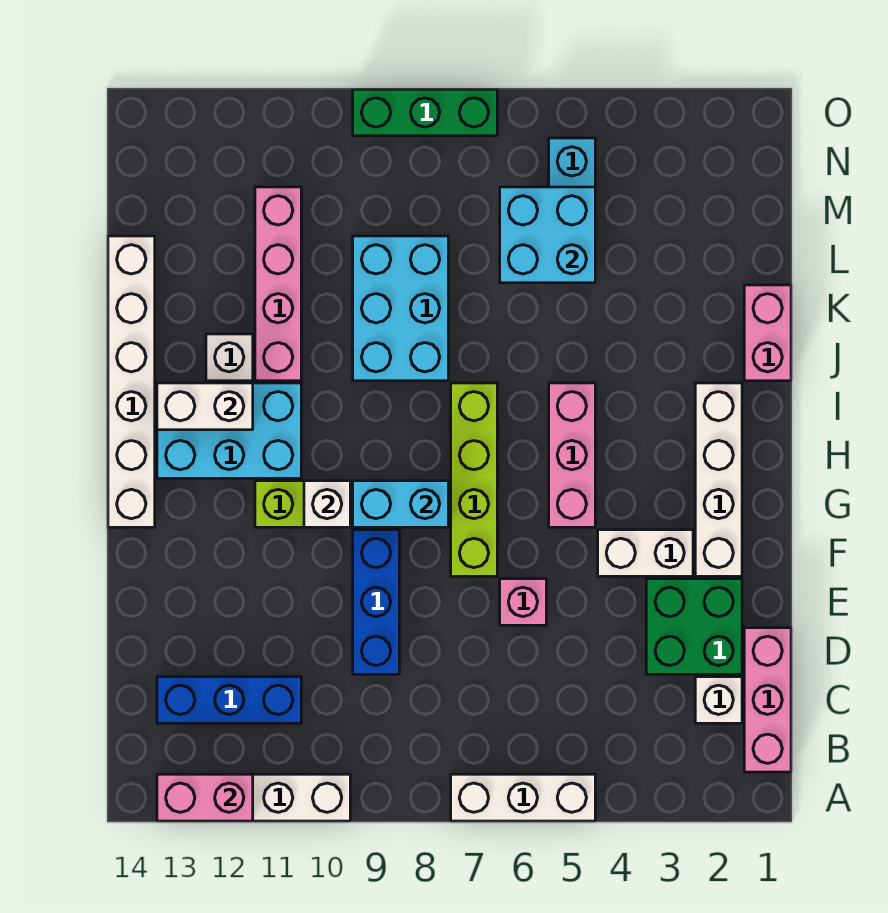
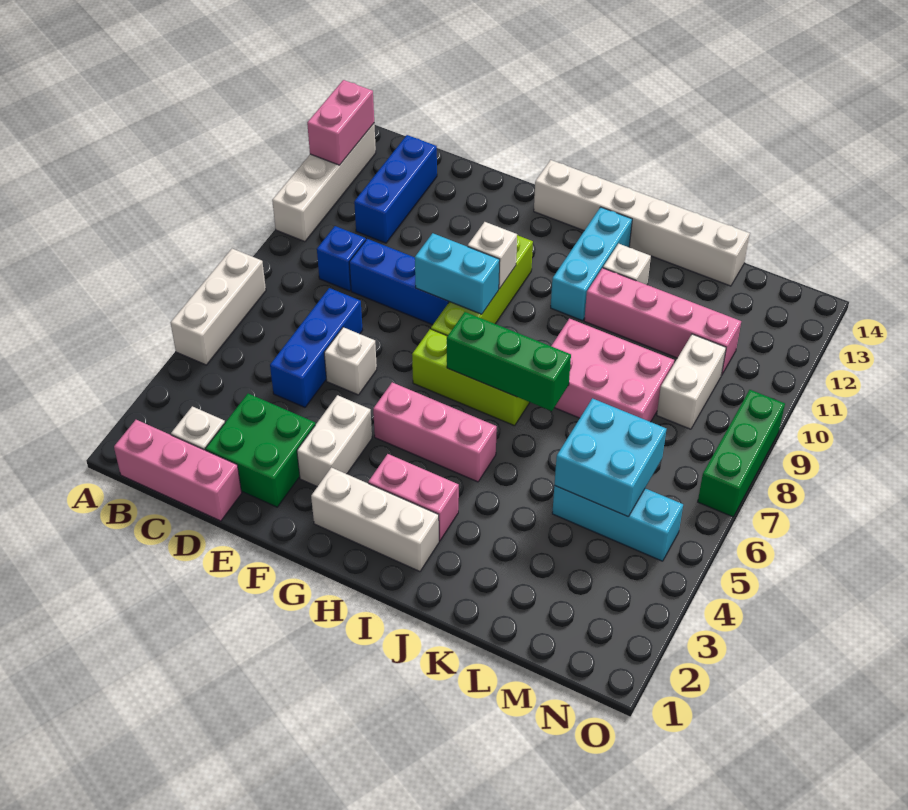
none -> blue brick C9 level 1
none -> blue brick D5:D7 level 1
pink brick E6 level 1 -> white brick E6 level 1
white brick F2:I2 level 1 -> white brick G2:I2 level 1
lime brick F7:I7 level 1 -> lime brick G7:I7 level 1
cyan brick G8:G9 level 2 -> cyan brick F9:G9 level 2
none -> green brick H7:J7 level 2
cyan brick H11:I13 level 1 -> cyan brick I11:I13 level 1
white brick I12:I13 level 2 -> white brick M9:M10 level 1
pink brick J1:K1 level 1 -> pink brick H3:I3 level 1
cyan brick J8:L9 level 1 -> pink brick J8:L9 level 1

